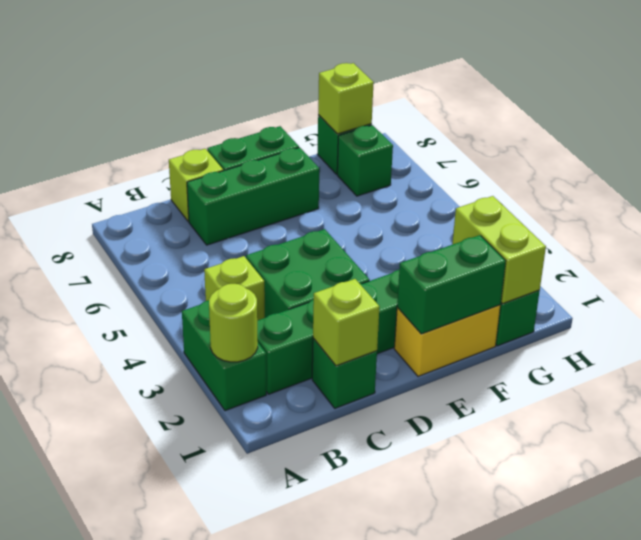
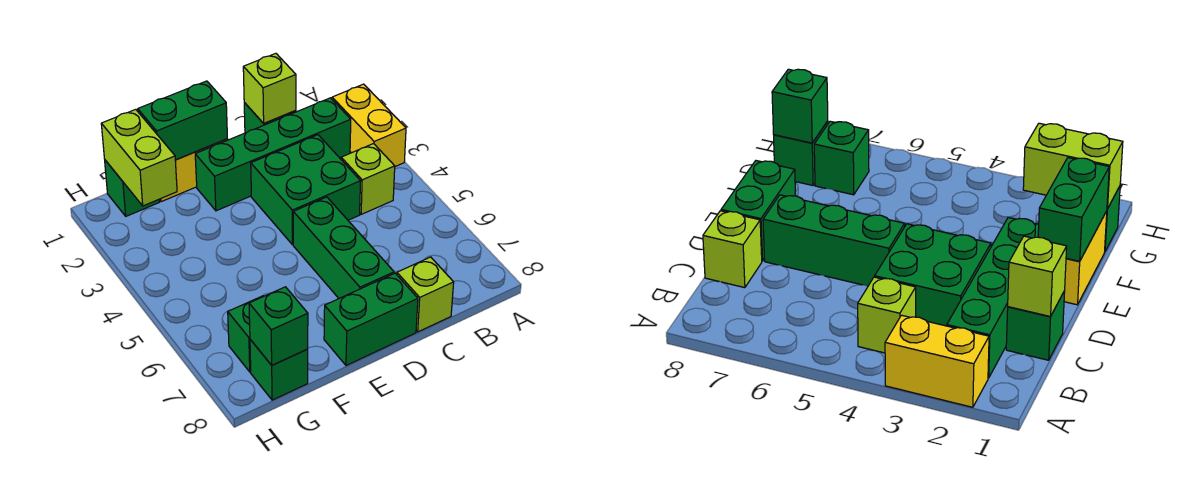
green brick A2:A3 level 1 -> yellow brick A2:A3 level 1
lime round brick A2 level 2 -> none
green brick C7:E7 level 1 -> green brick D5:D7 level 1
lime brick G8 level 2 -> green brick G8 level 2

